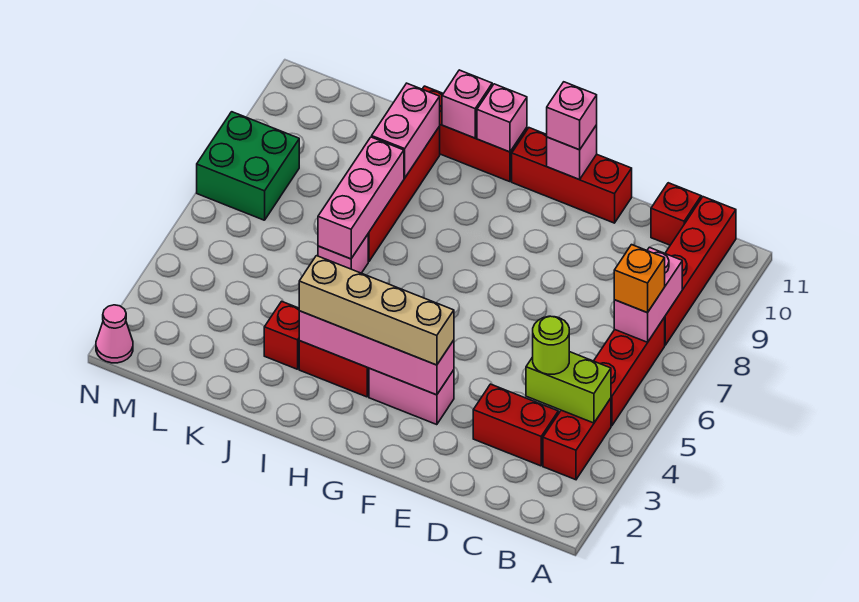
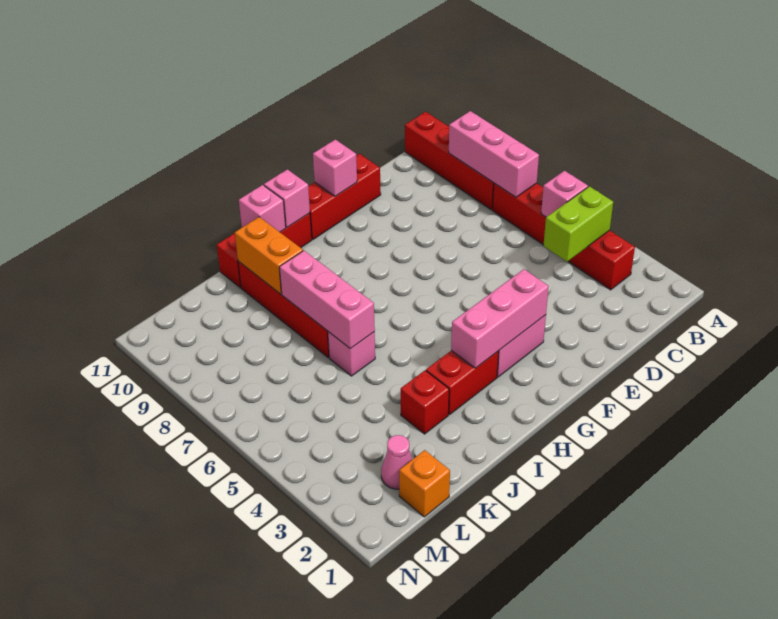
pink brick B7:B8 level 2 -> pink brick B7:B9 level 2
orange brick B7 level 3 -> orange brick L1 level 1
red brick C3:D3 level 1 -> none
lime round brick C4 level 3 -> none
red brick C11 level 1 -> none
pink brick F3:I3 level 2 -> pink brick F3:H3 level 2
tan brick F3:I3 level 3 -> none
pink brick F11 level 3 -> pink brick B5 level 2
pink brick J9:J10 level 2 -> orange brick J9:J10 level 2
green brick M7:N8 level 1 -> none
pink cone N1 level 1 -> pink cone L2 level 1

